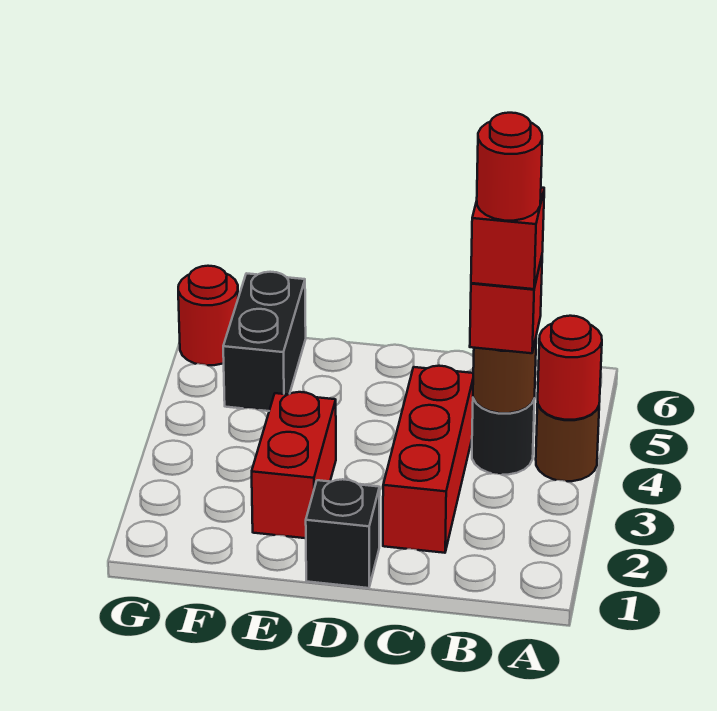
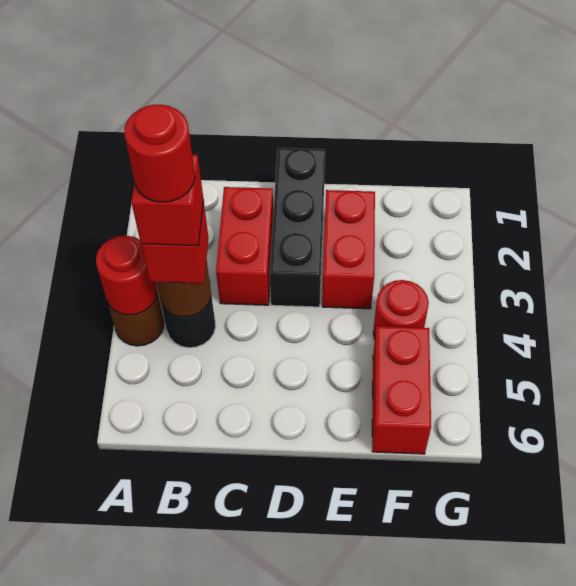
red brick C2:C4 level 1 -> red brick C2:C3 level 1
black brick D1 level 1 -> black brick D1:D3 level 1
black brick F5:F6 level 1 -> red brick F5:F6 level 1
red round brick G6 level 1 -> red round brick F4 level 1

